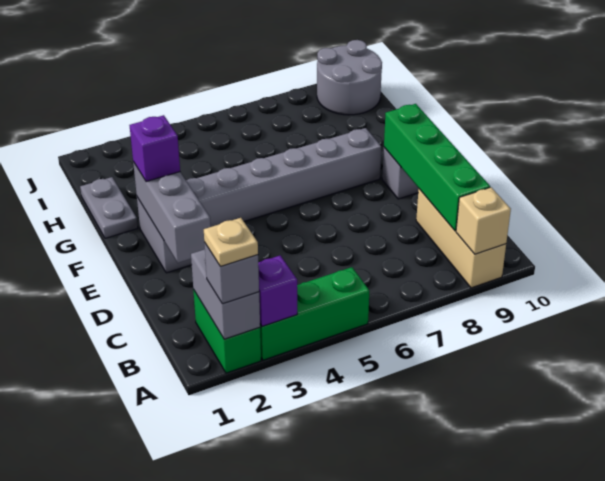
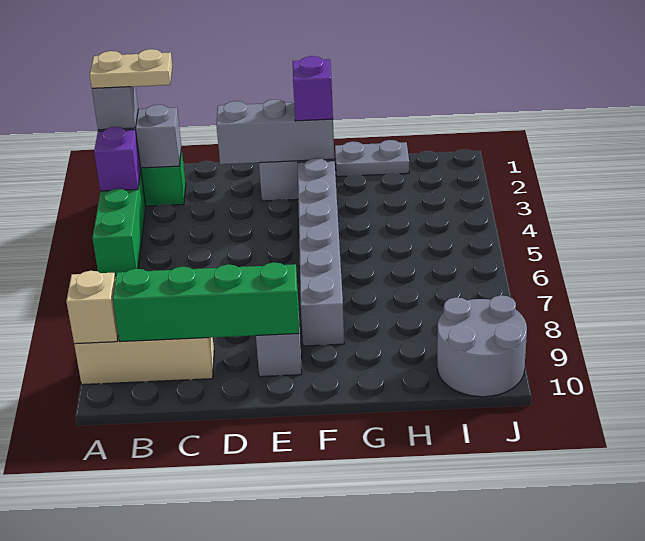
tan plate A2 level 4 -> tan plate A2:B2 level 4

